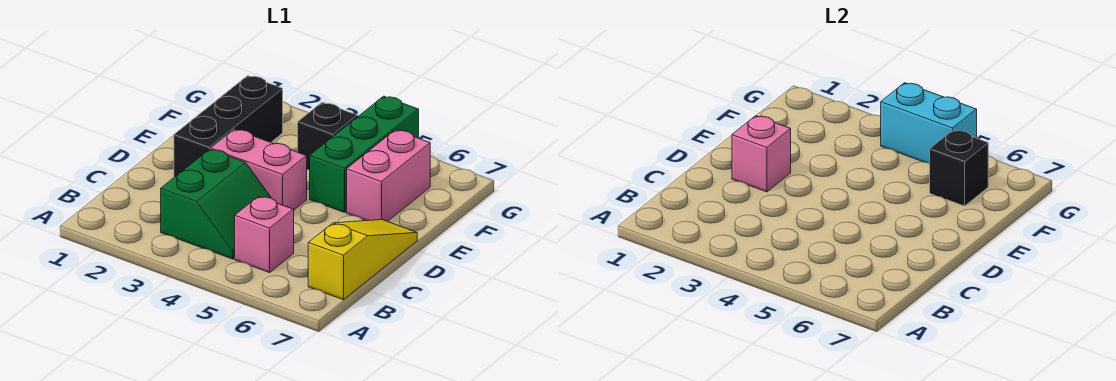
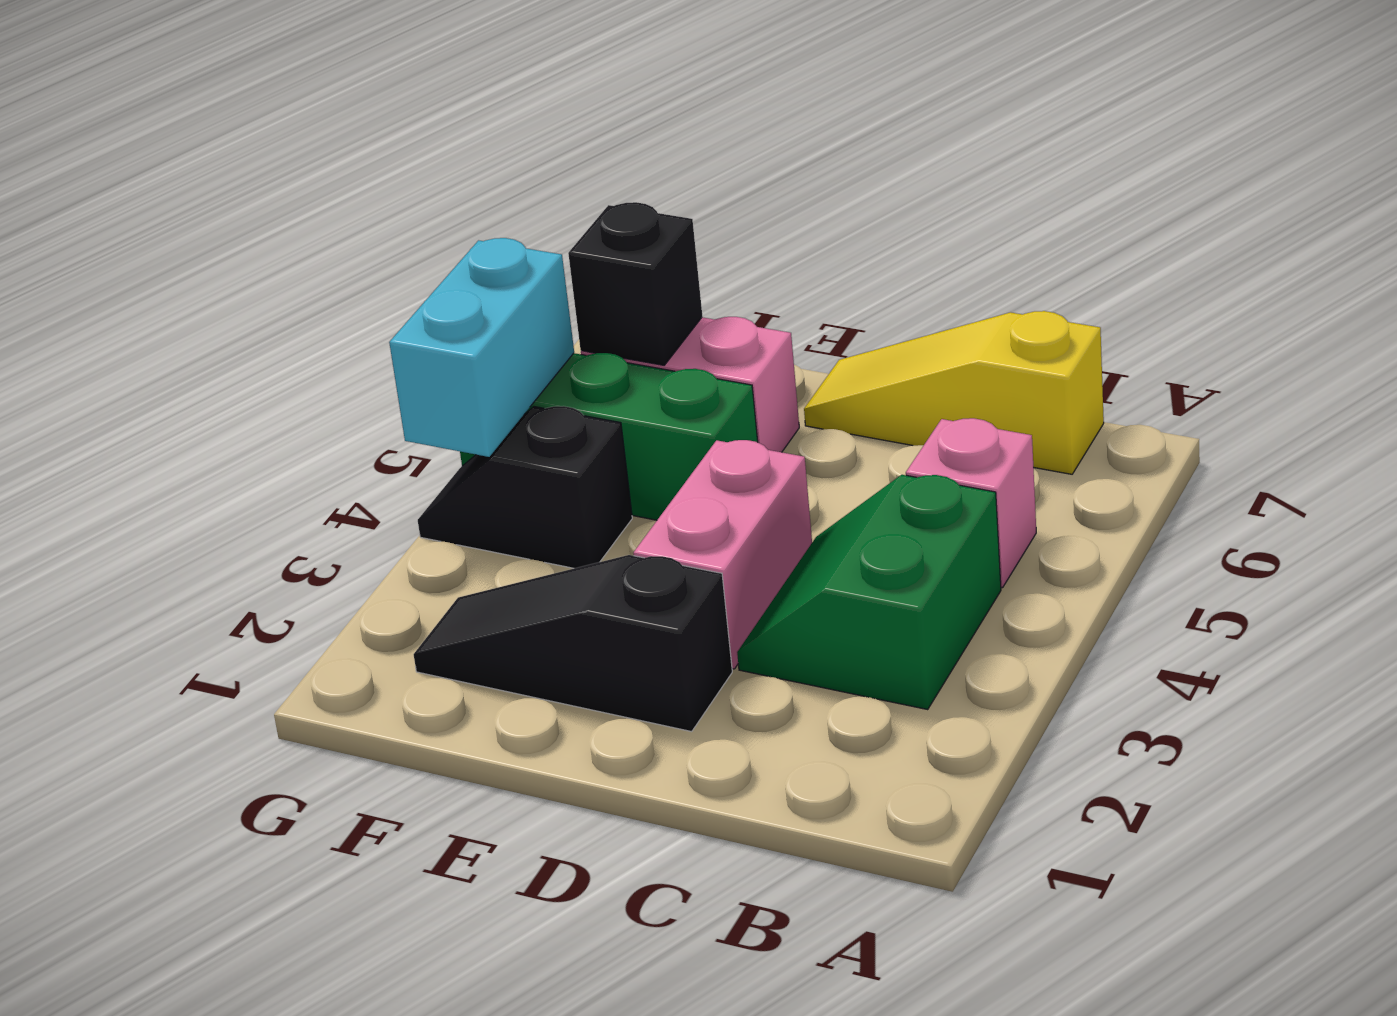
green slope B3:C4 level 1 top 3 -> green slope B3:C4 level 1 top B
black brick D2:F2 level 1 -> black slope D2:F2 level 1 top D
pink brick D2 level 2 -> none

